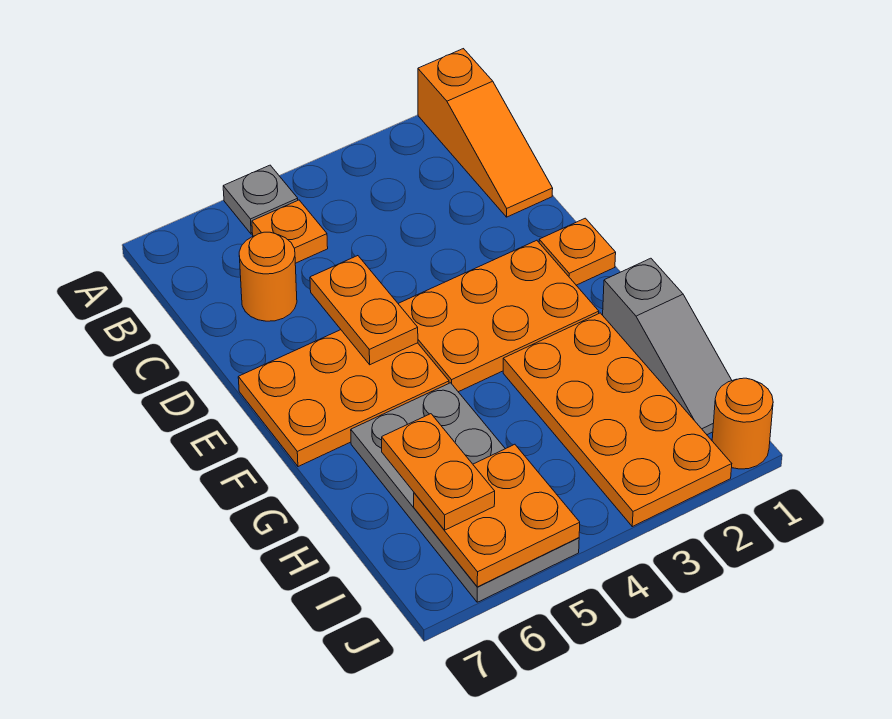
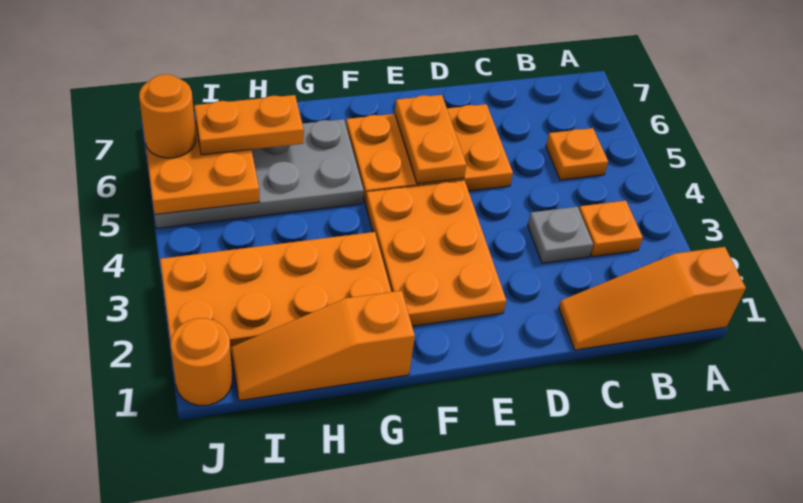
grey plate A5 level 1 -> grey plate C3 level 1
orange round brick C6 level 1 -> orange round brick J6 level 3
orange plate D5:E5 level 2 -> orange plate E5:E6 level 2
orange plate E1 level 1 -> orange plate B3 level 1
orange plate E5:F7 level 1 -> orange plate D5:F6 level 1
grey slope G1:I1 level 1 top G -> orange slope G1:I1 level 1 top G

